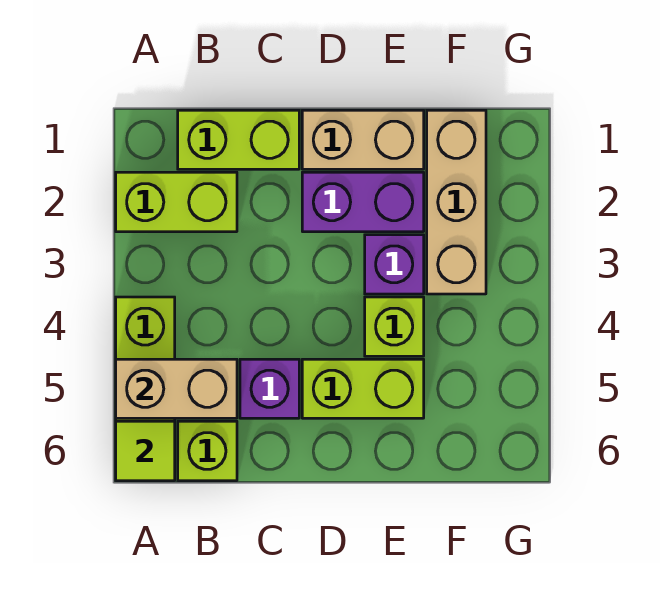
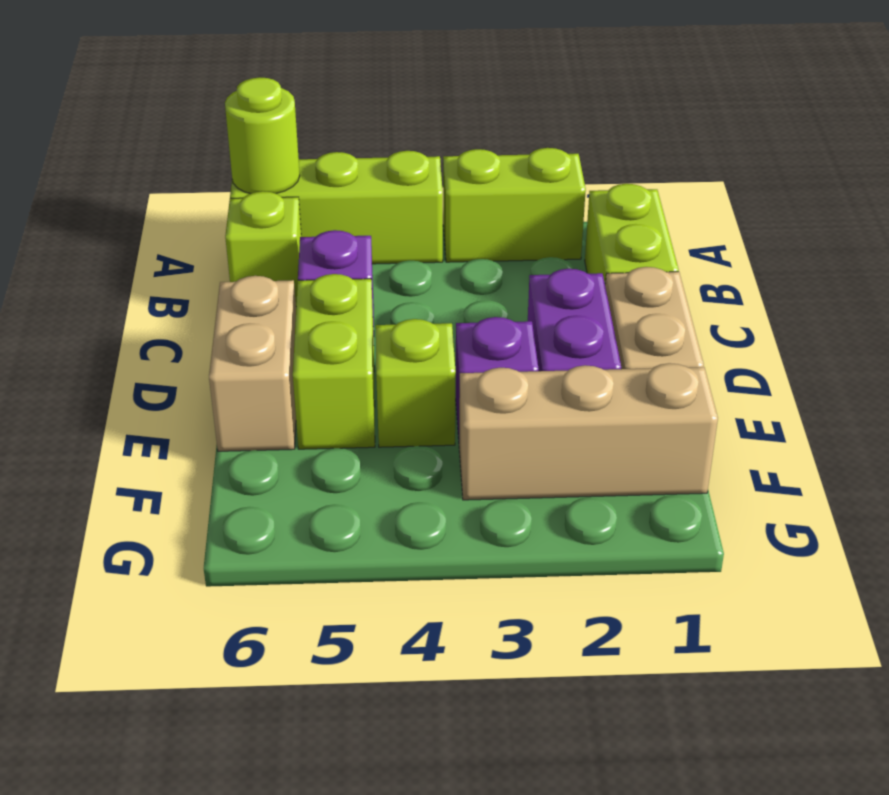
lime brick A2:B2 level 1 -> lime brick A2:A3 level 1
tan brick A5:B5 level 2 -> tan brick D6:E6 level 1
lime tile A6 level 2 -> lime round brick A6 level 2

